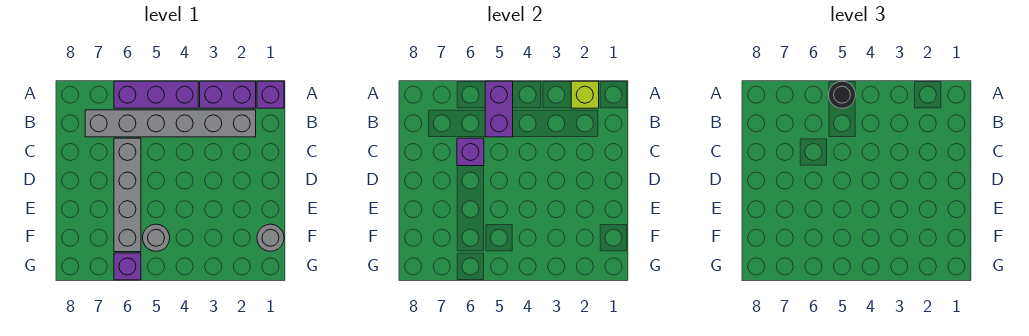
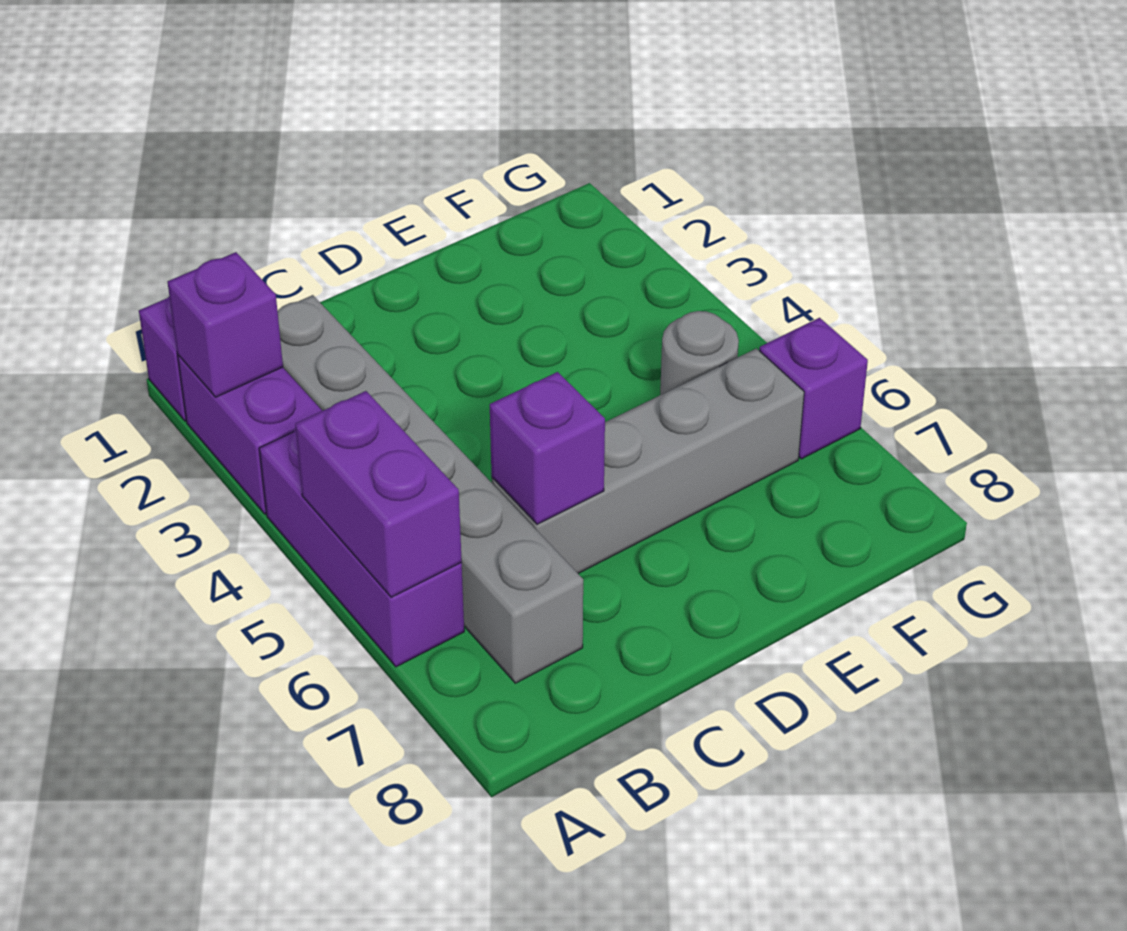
lime brick A2 level 2 -> purple brick A2 level 2
purple brick A5:B5 level 2 -> purple brick A5:A6 level 2
black round brick A5 level 3 -> none
grey round brick F1 level 1 -> none

